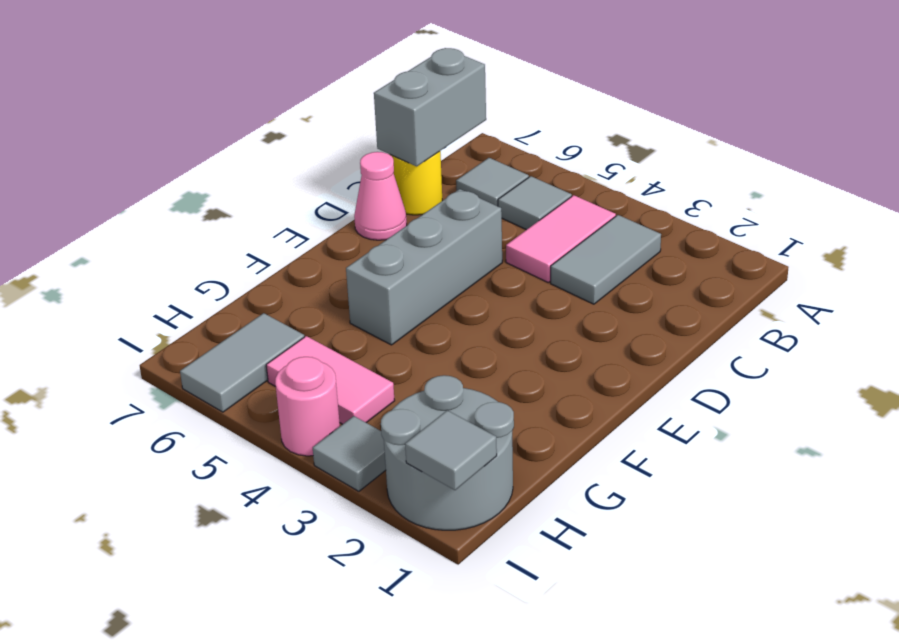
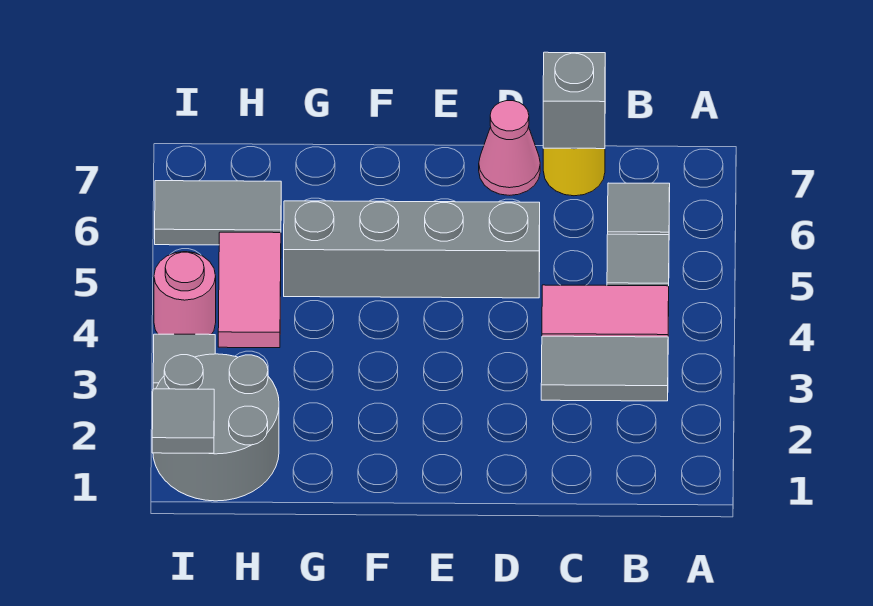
grey brick B7:C7 level 2 -> grey brick C7 level 2
grey brick D5:F5 level 1 -> grey brick D5:G5 level 1

